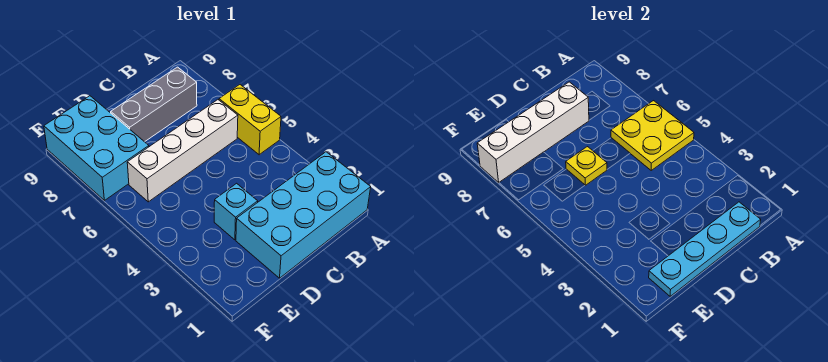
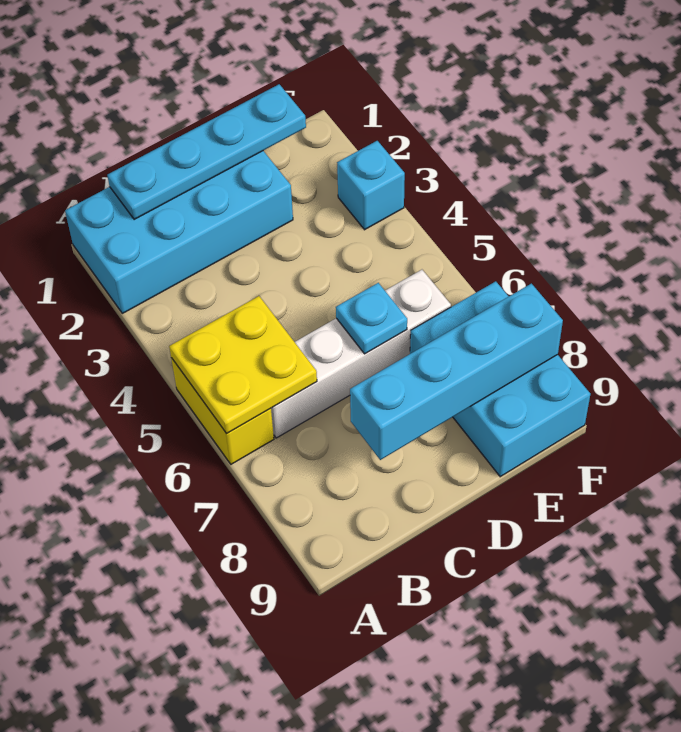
grey brick B8:D8 level 1 -> none
white brick C8:F8 level 2 -> cyan brick C8:F8 level 2
cyan brick D3 level 1 -> cyan brick F3 level 1
yellow plate D6 level 2 -> cyan plate D6 level 2

